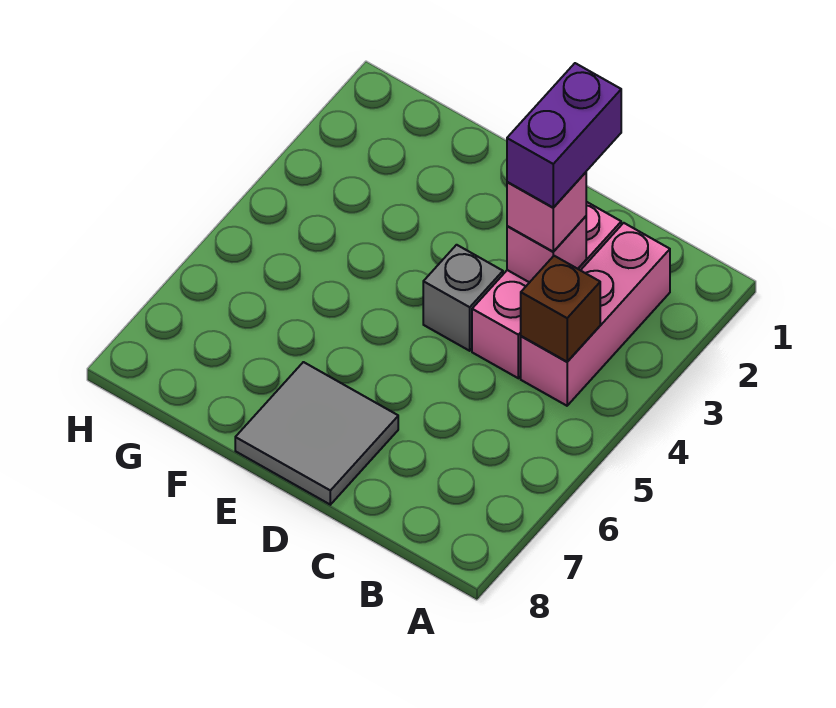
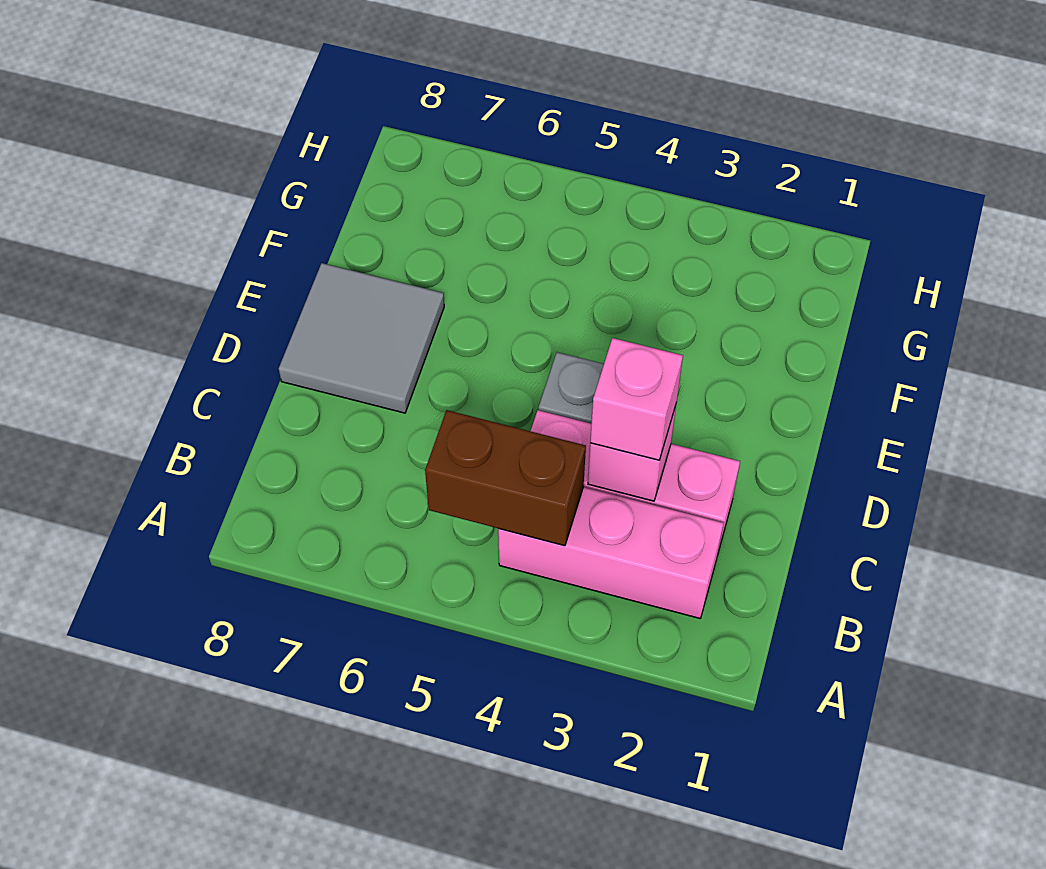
brown brick B4 level 2 -> brown brick B4:B5 level 2
purple brick C2:C3 level 4 -> none

